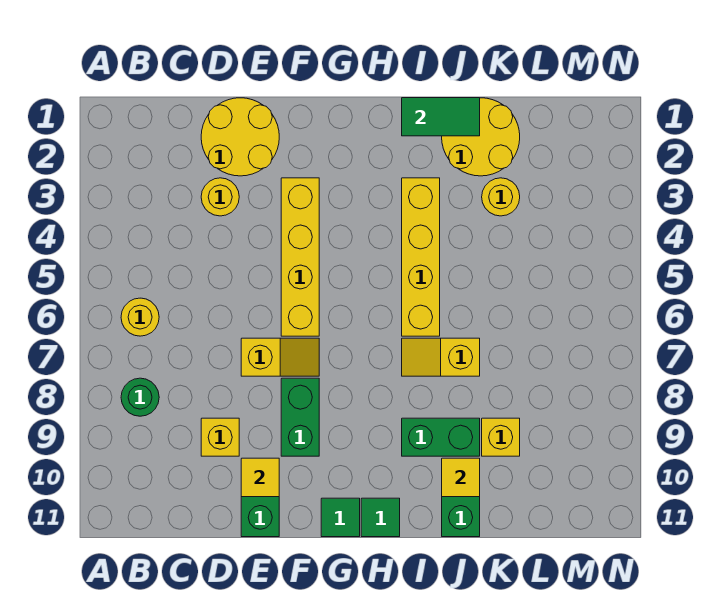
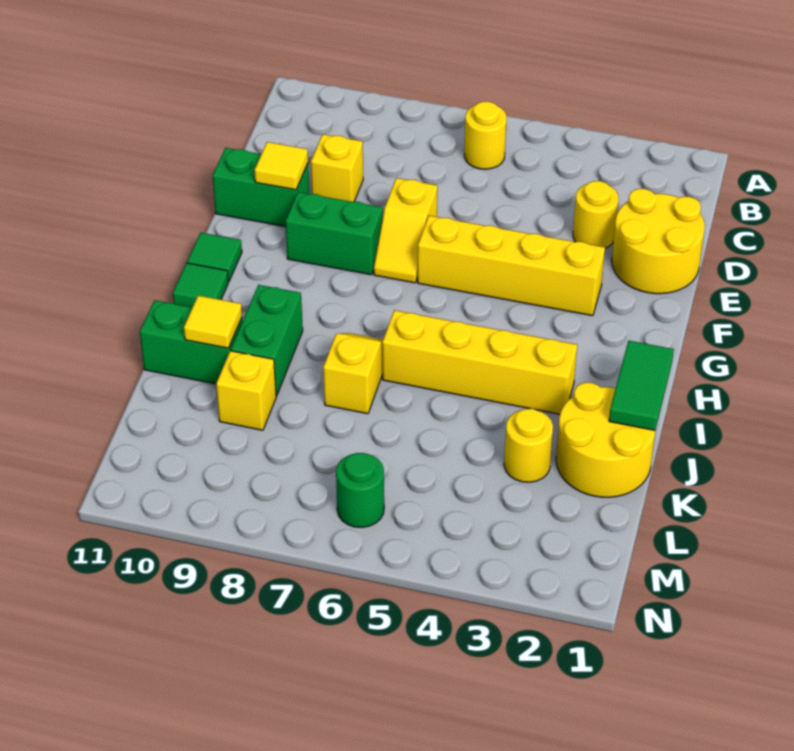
green round brick B8 level 1 -> green round brick M6 level 1

